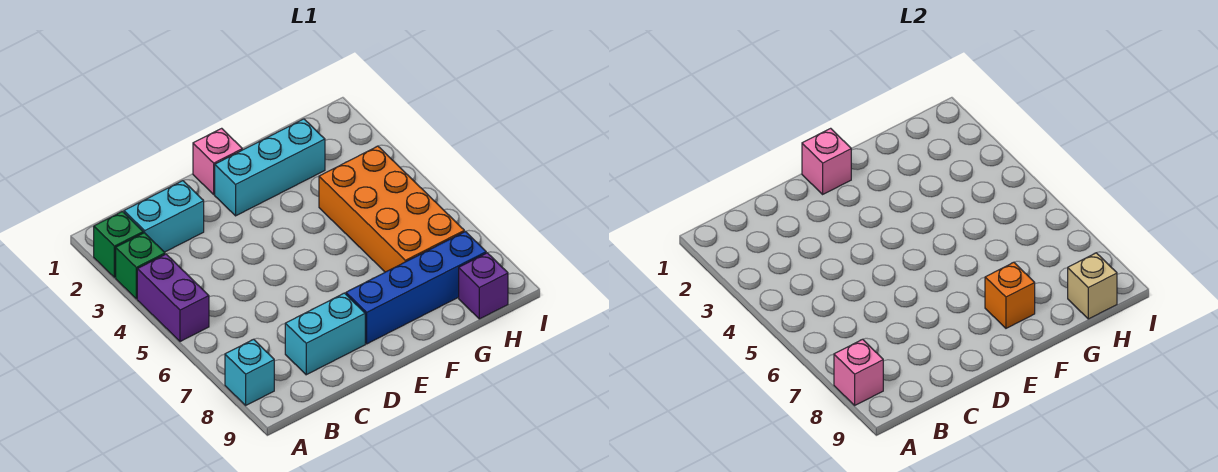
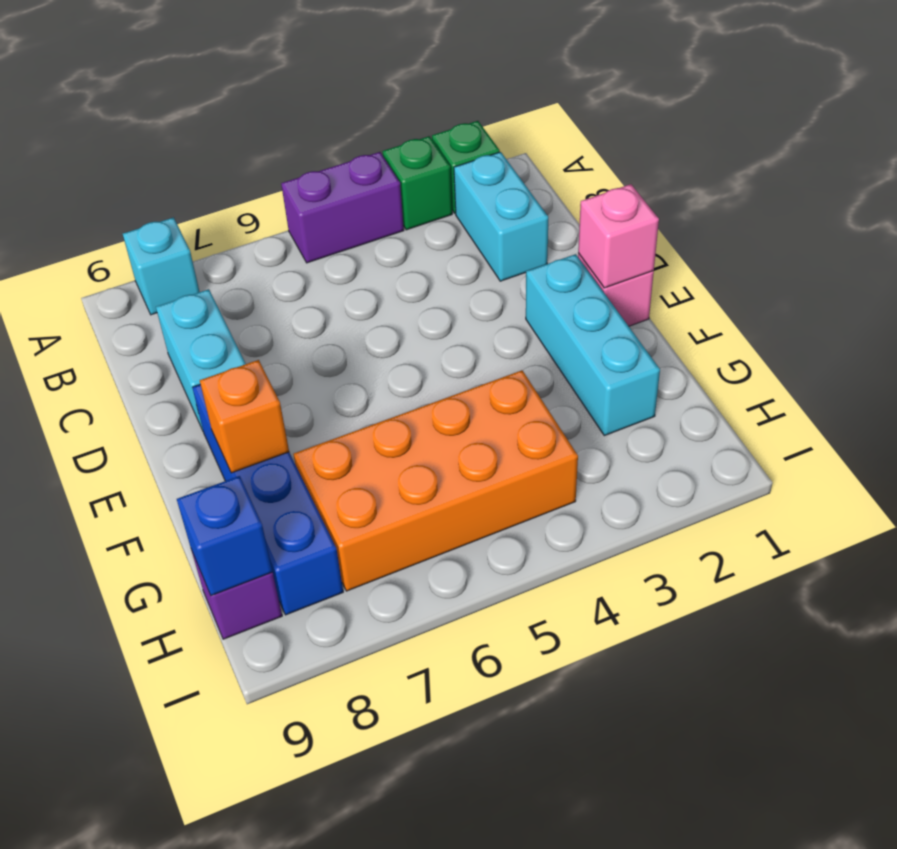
pink brick A8 level 2 -> none
tan brick H9 level 2 -> blue brick H9 level 2

